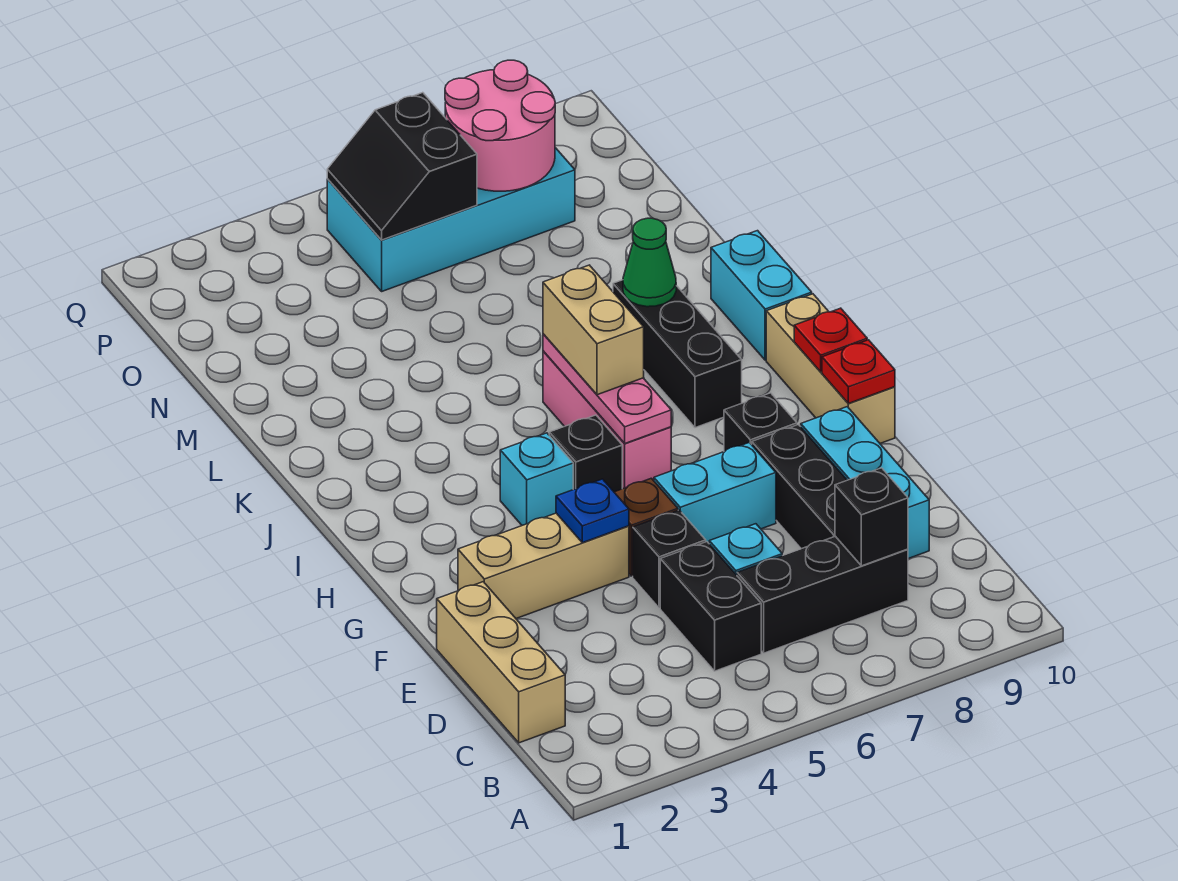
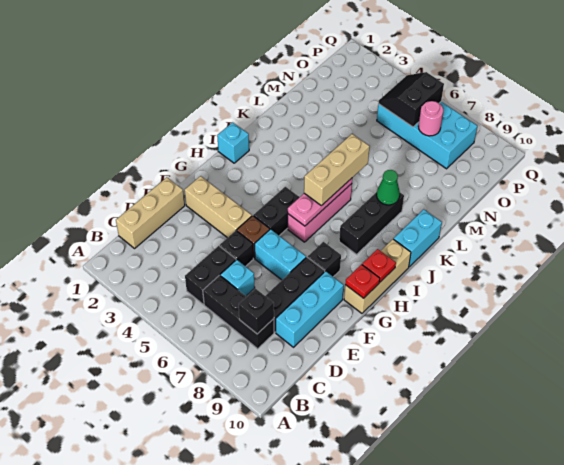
blue plate F4 level 2 -> none
cyan brick H4 level 1 -> cyan brick I1 level 1
black brick H5 level 1 -> black brick G5:H5 level 1
tan brick I6:J6 level 3 -> tan brick I6:K6 level 3
pink round brick O7:P8 level 2 -> pink round brick O7 level 2

